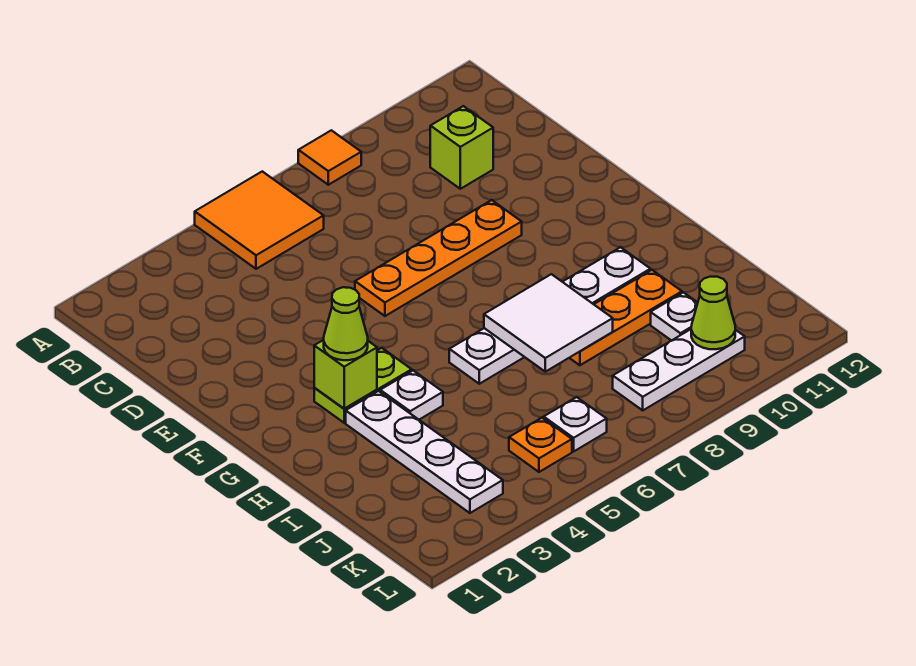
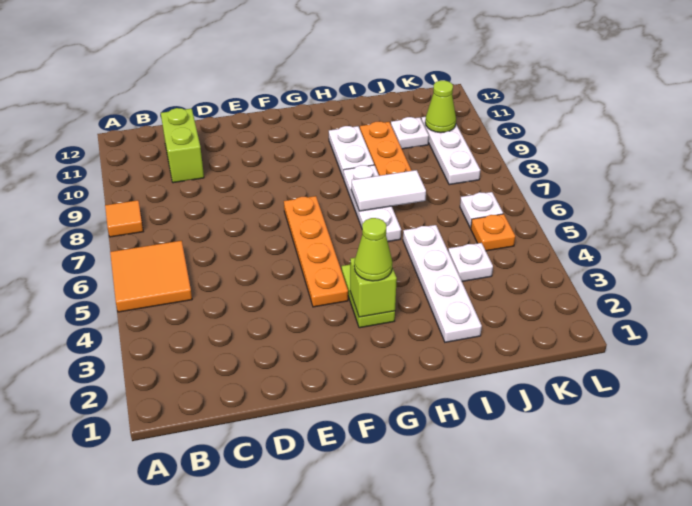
lime brick C10 level 1 -> lime brick C10:C11 level 1
orange plate E6:E9 level 1 -> orange plate F4:F7 level 1
white plate H3:K3 level 1 -> white plate I2:I5 level 1
white plate H4 level 1 -> white plate J4 level 1
white tile H7:I8 level 2 -> white tile H7:I7 level 2

